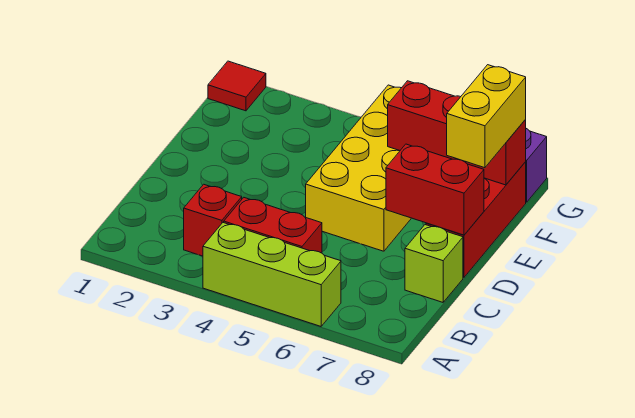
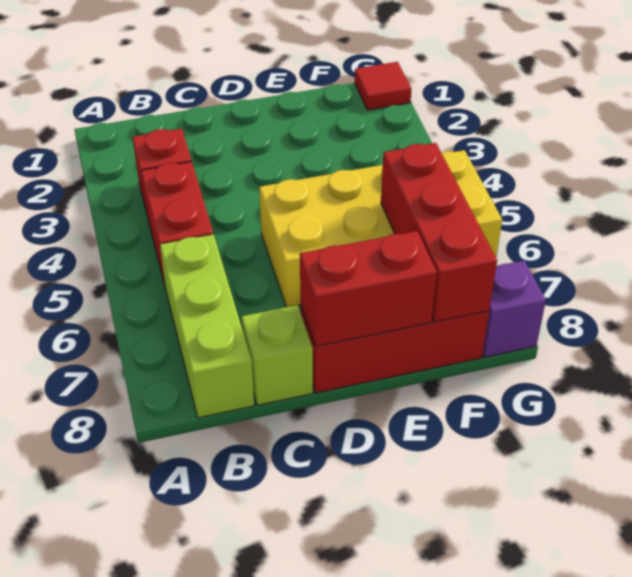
lime brick A4:A6 level 1 -> lime brick B6:B8 level 1
red brick D7:D8 level 2 -> red brick D8:E8 level 2
yellow brick E8:F8 level 3 -> none

